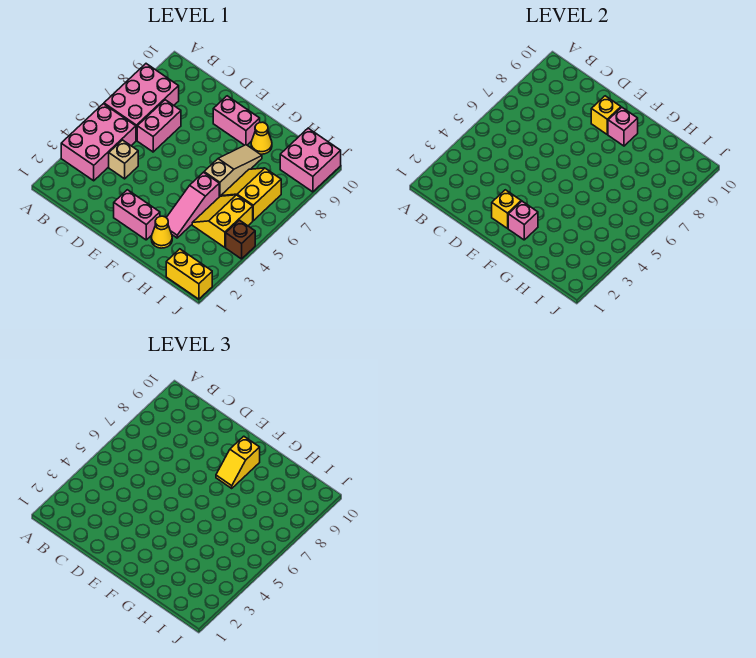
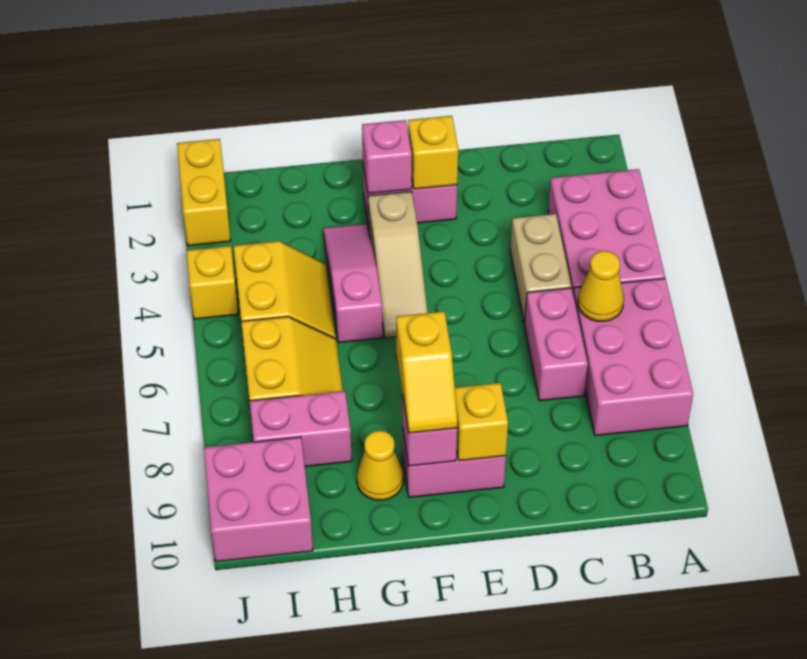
tan brick C4 level 1 -> tan brick C4:C5 level 1
yellow slope F8:F9 level 3 top 9 -> yellow slope F8:F9 level 3 top 8
yellow cone G2 level 1 -> yellow cone B6 level 2
tan slope G6:G8 level 1 top 6 -> tan slope F3:F5 level 1 top 3
none -> pink brick H8:I8 level 1
yellow brick I1:J1 level 1 -> yellow brick J1:J2 level 1
brown brick J4 level 1 -> yellow brick J4 level 1

